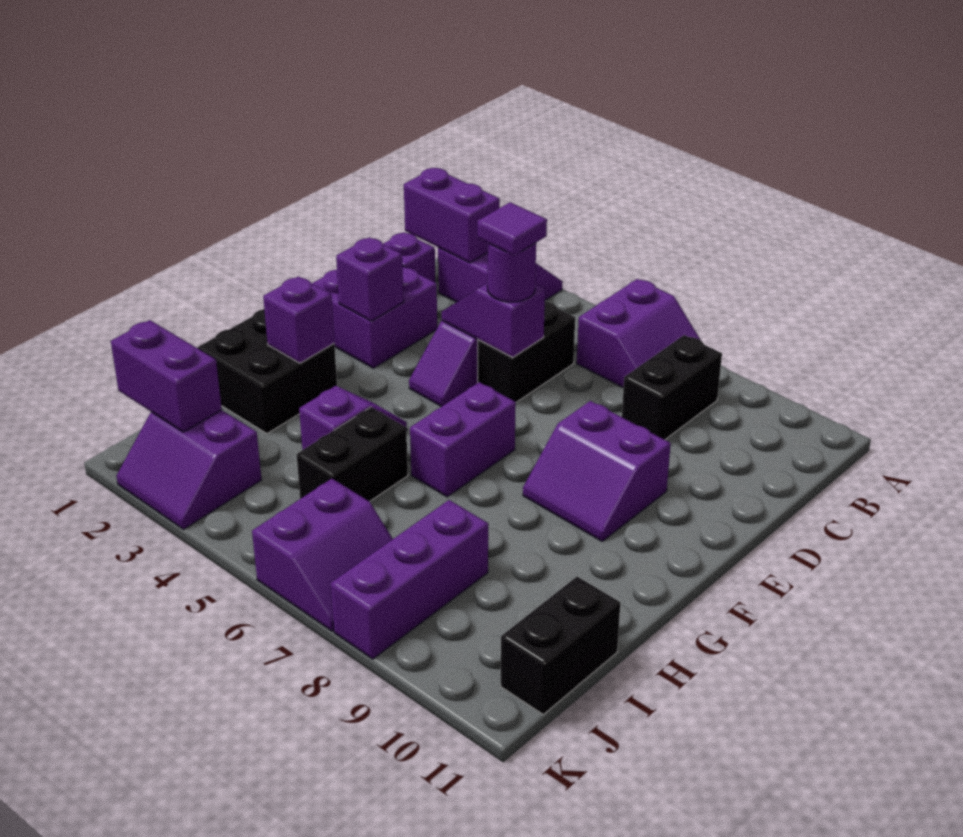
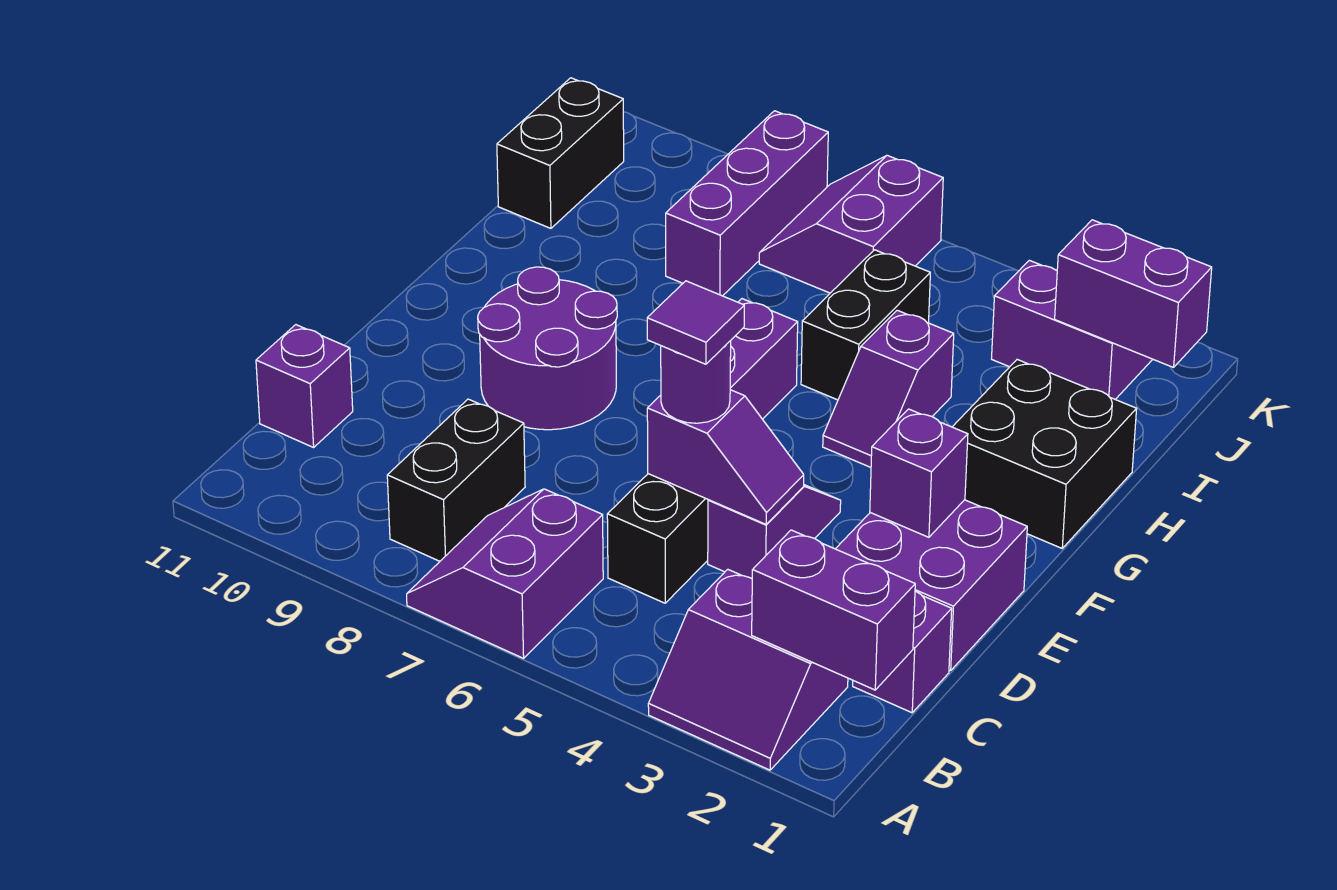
purple slope E8:F9 level 1 top E -> purple round brick E8:F9 level 1
purple brick G2 level 2 -> purple brick C11 level 1

